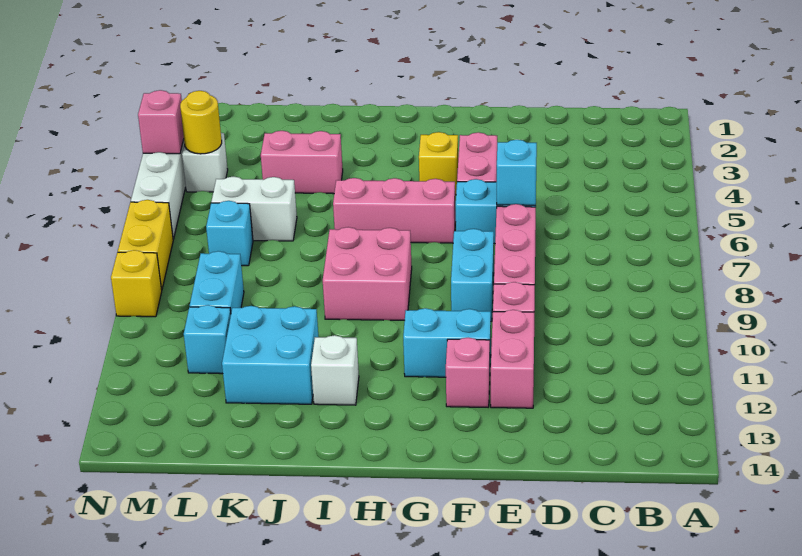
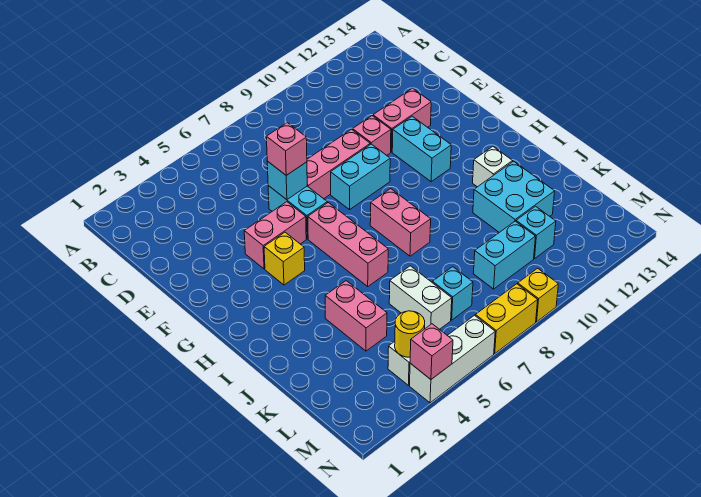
pink brick F12 level 1 -> pink brick E6 level 3
pink brick H8:I9 level 1 -> pink brick H8:I8 level 1

